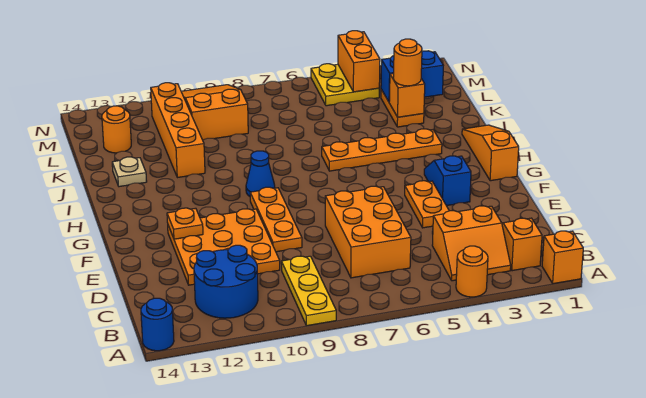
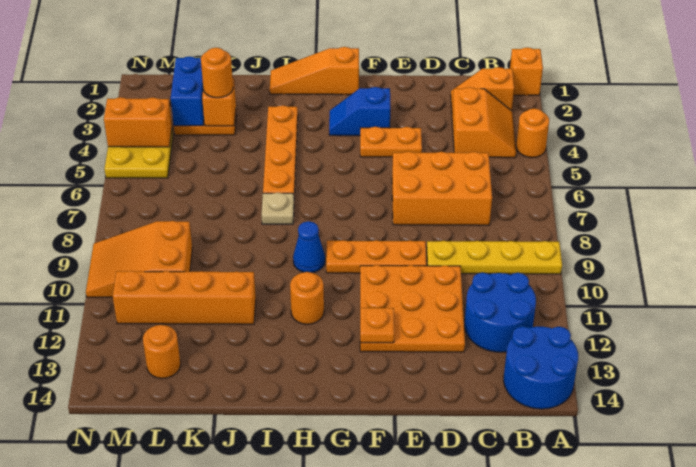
yellow plate A9:C9 level 1 -> yellow plate A9:D9 level 1
blue round brick A14 level 1 -> blue round brick A13:B14 level 1
none -> orange round brick H11 level 1
tan plate J13 level 1 -> tan plate I7 level 1

